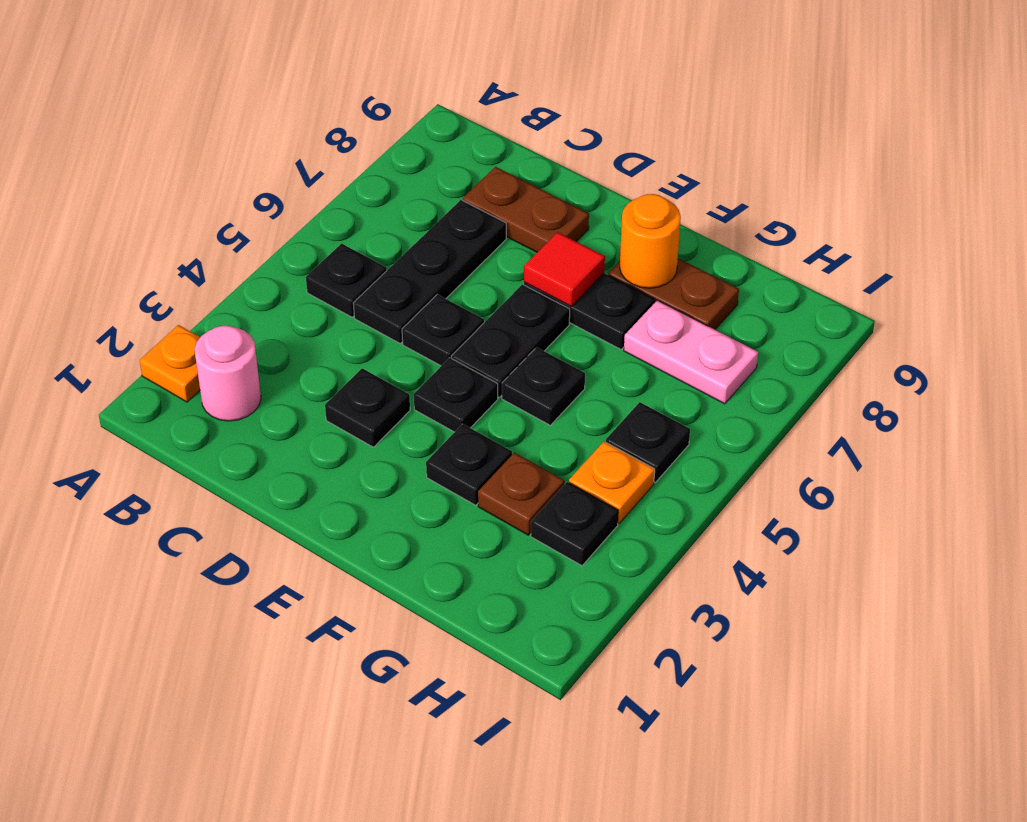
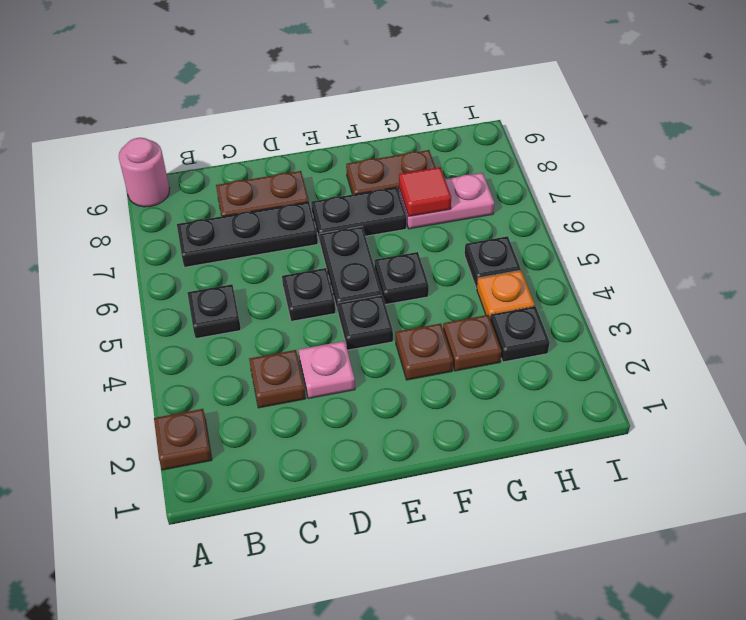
orange plate A2 level 1 -> brown plate A2 level 1
pink round brick B2 level 1 -> pink round brick A9 level 1
none -> brown plate C3 level 1
black plate C5:C7 level 1 -> black plate B7:D7 level 1
black plate D3 level 1 -> pink plate D3 level 1
red tile E7 level 2 -> red tile G7 level 2
black plate F3 level 1 -> brown plate F3 level 1
orange round brick F8 level 2 -> none

